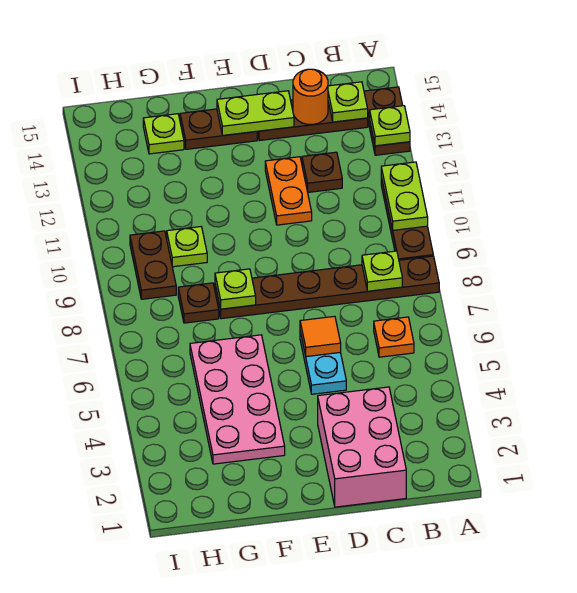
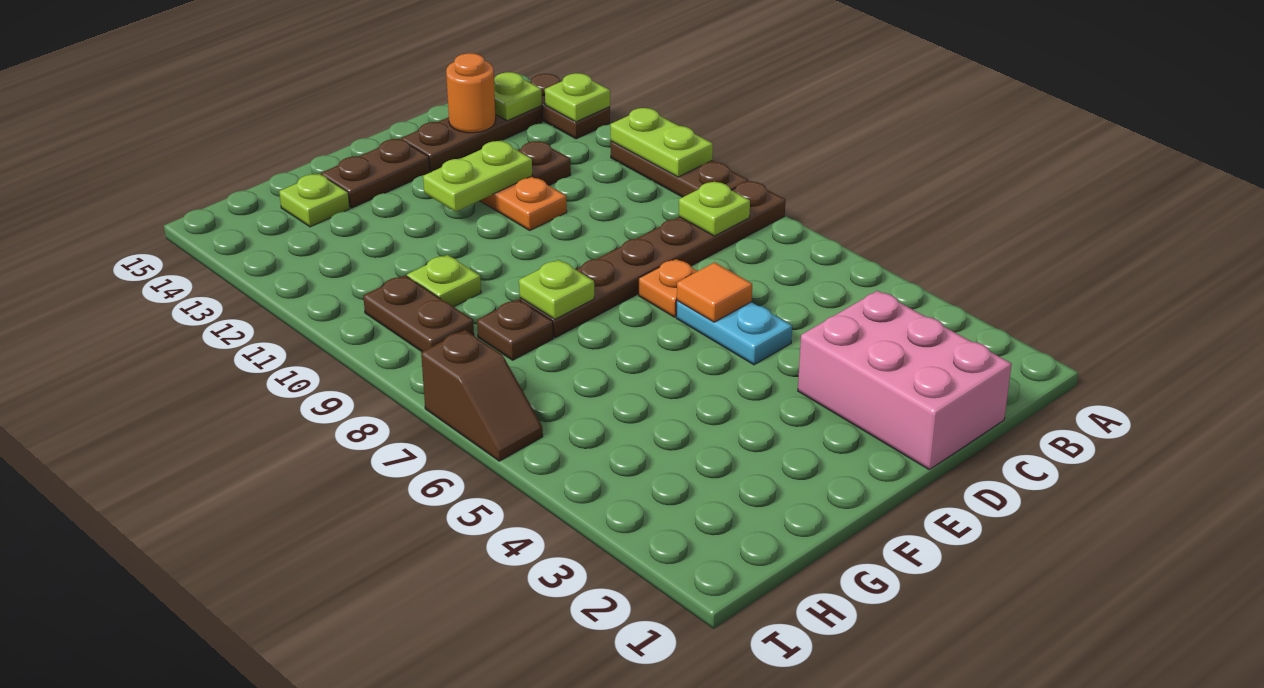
orange plate B6 level 1 -> orange plate D7 level 1
lime plate D14:E14 level 2 -> lime plate D12:E12 level 2
pink plate F3:G6 level 1 -> none
none -> brown slope I6:I7 level 1 top 7

